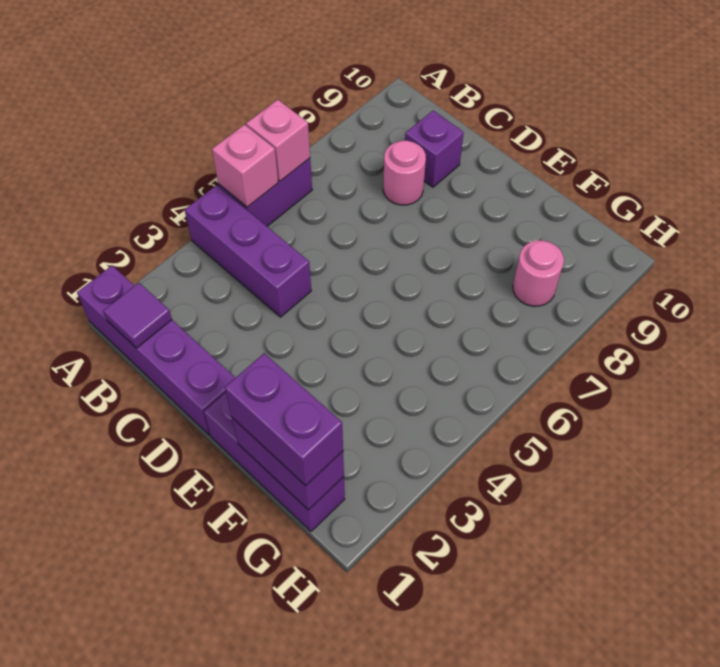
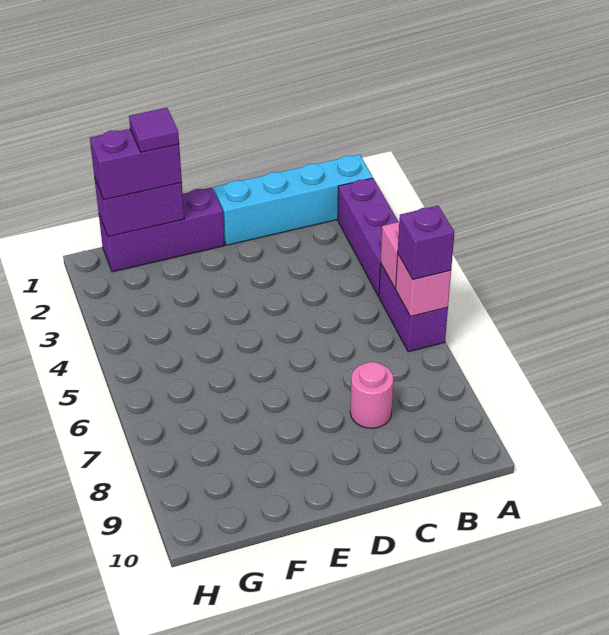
purple brick A1:D1 level 1 -> cyan brick A1:D1 level 1
purple brick A4:C4 level 1 -> purple brick A2:A4 level 1
purple tile B1 level 2 -> purple tile F1 level 4
purple brick C9 level 1 -> purple brick A6 level 3
pink round brick G8 level 1 -> none

